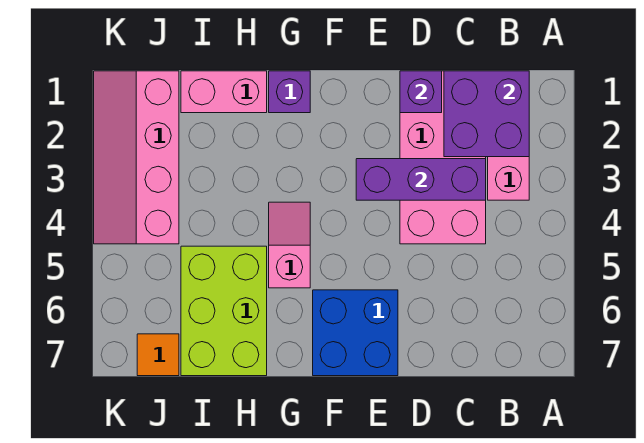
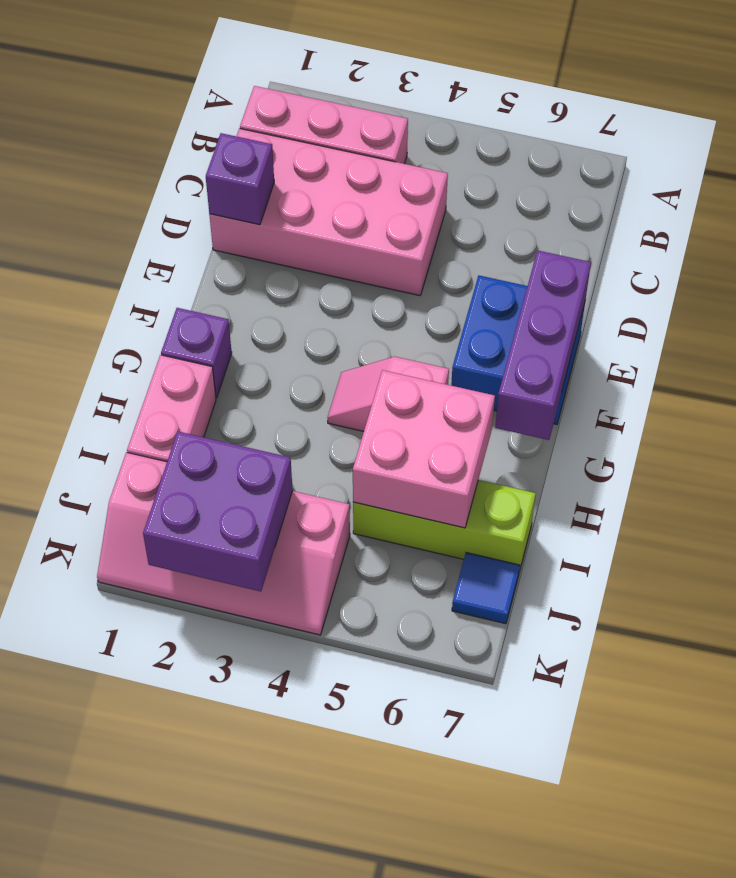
purple brick B1:C2 level 2 -> purple brick J2:K3 level 2
purple brick C3:E3 level 2 -> purple brick E7:G7 level 2
lime brick H5:I7 level 1 -> lime brick I5:I7 level 1
none -> pink brick H5:I6 level 2
orange tile J7 level 1 -> blue tile J7 level 1

